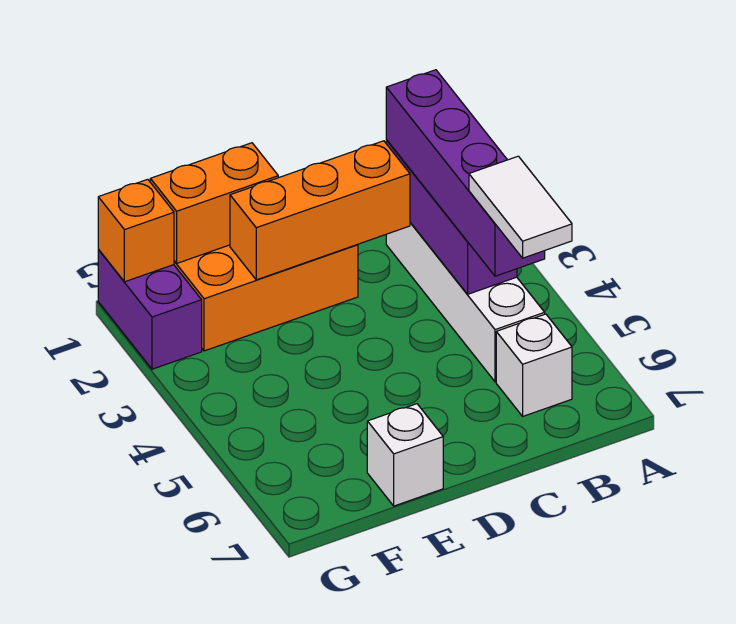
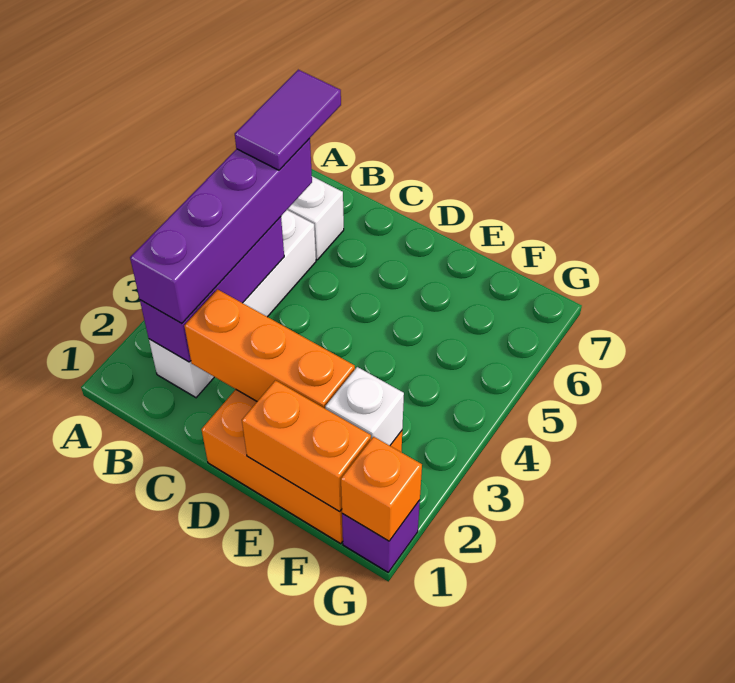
white tile B5:B6 level 4 -> purple tile B5:B6 level 4
white brick E7 level 1 -> white brick F2 level 2
purple brick G1:G2 level 1 -> purple brick G1 level 1

